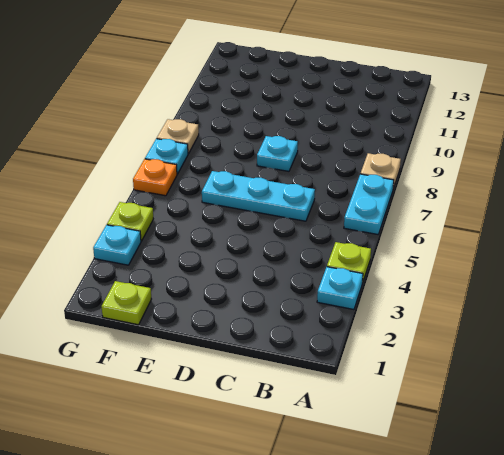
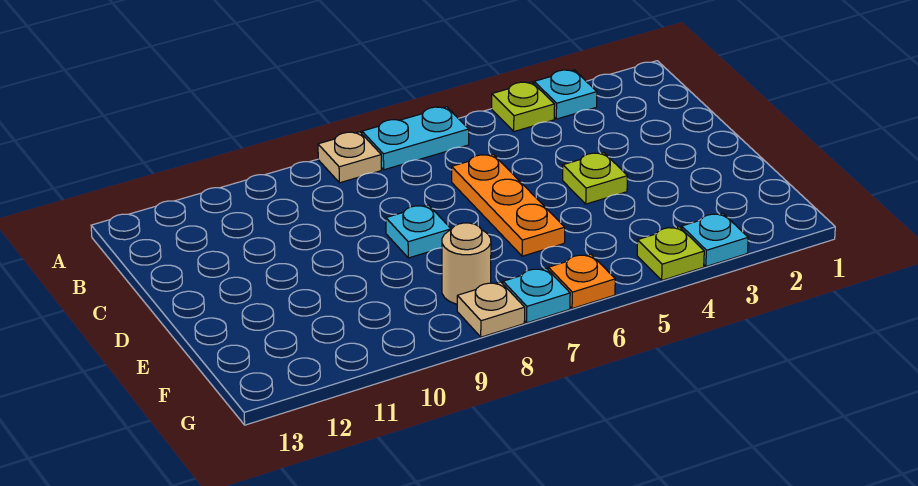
cyan plate C6:E6 level 1 -> orange plate C6:E6 level 1
lime plate F1 level 1 -> lime plate D4 level 1
none -> tan round brick F8 level 1

